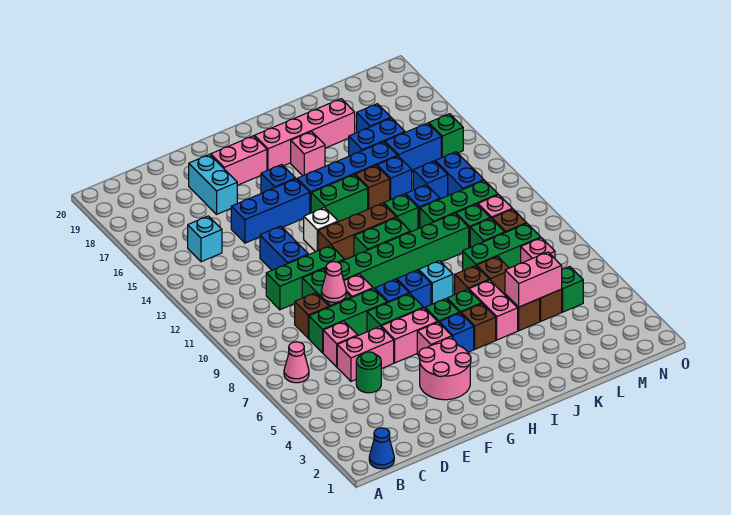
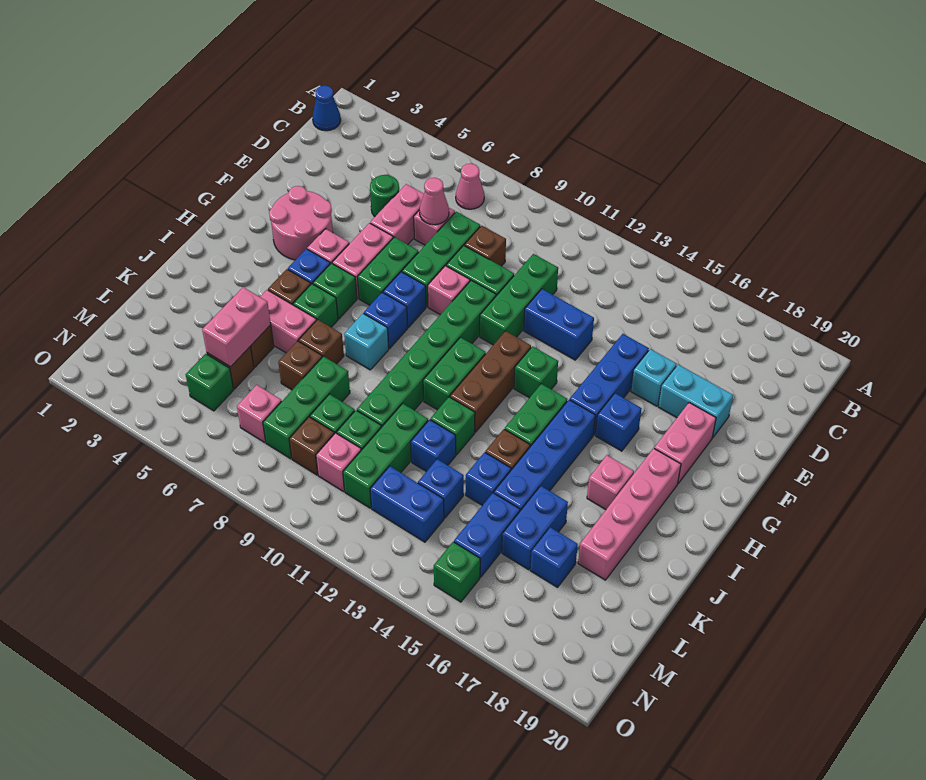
cyan brick C15 level 1 -> cyan brick E16 level 1
pink cone E9 level 2 -> pink cone D7 level 2
white brick G13 level 1 -> green brick G13 level 1

